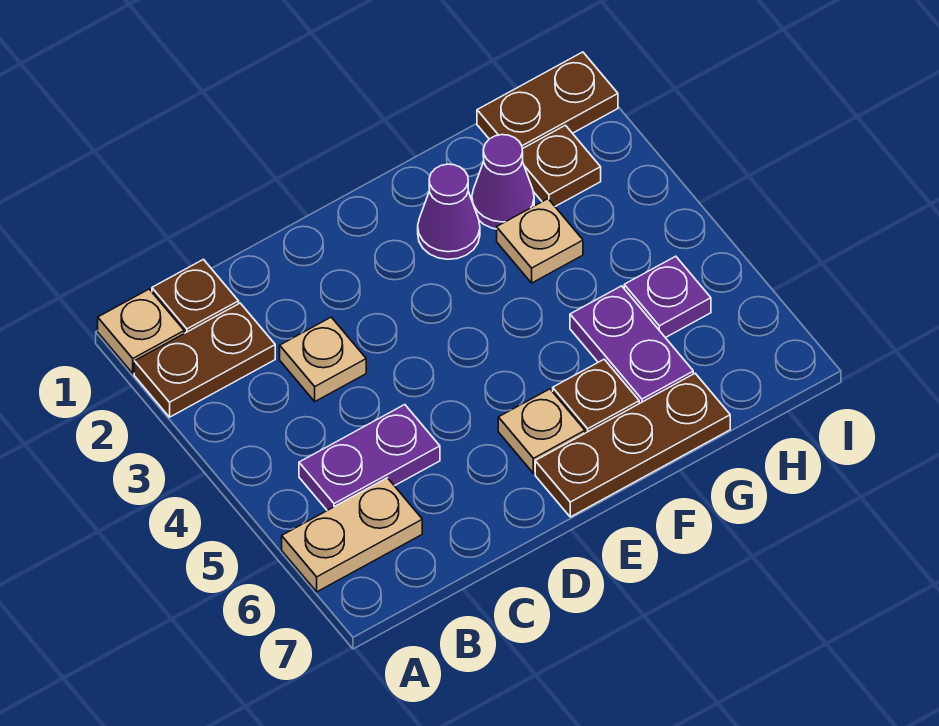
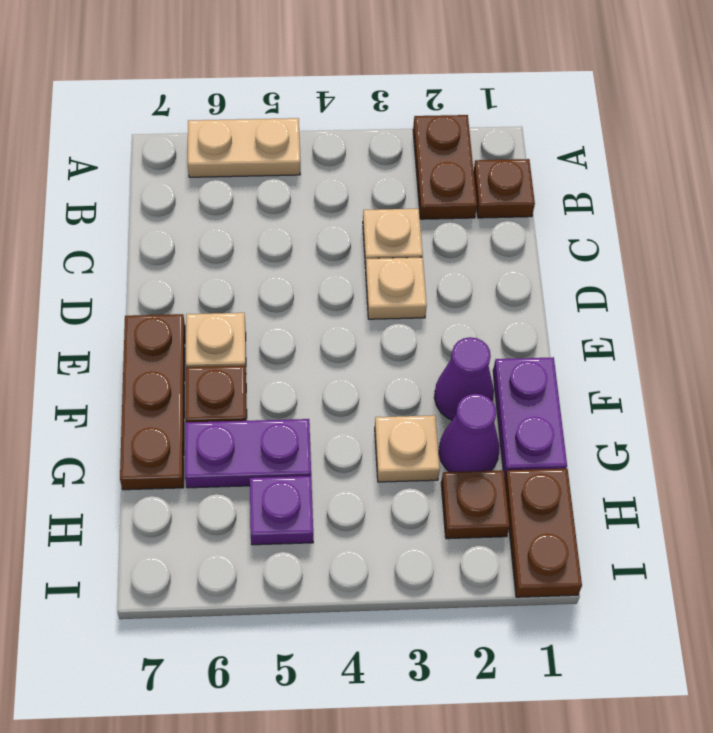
tan plate A1 level 1 -> tan plate D3 level 1
tan plate A6:B6 level 1 -> tan plate A5:A6 level 1
purple plate B5:C5 level 1 -> purple plate F1:G1 level 1

